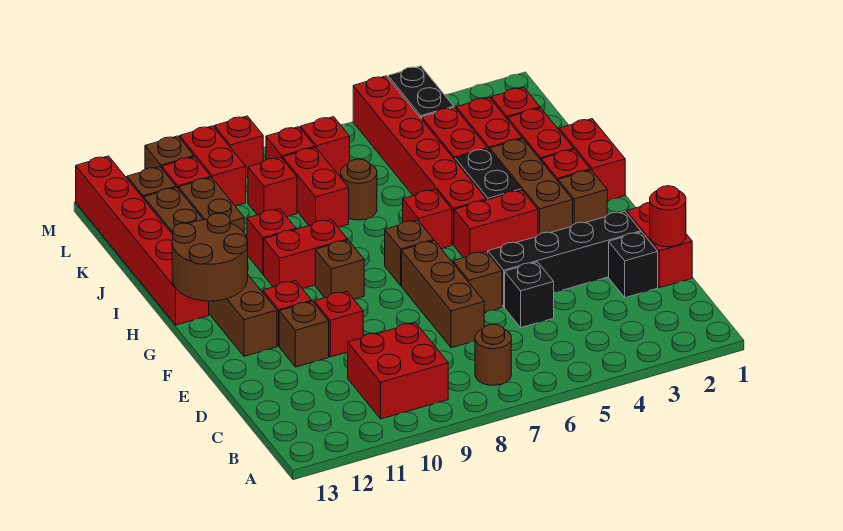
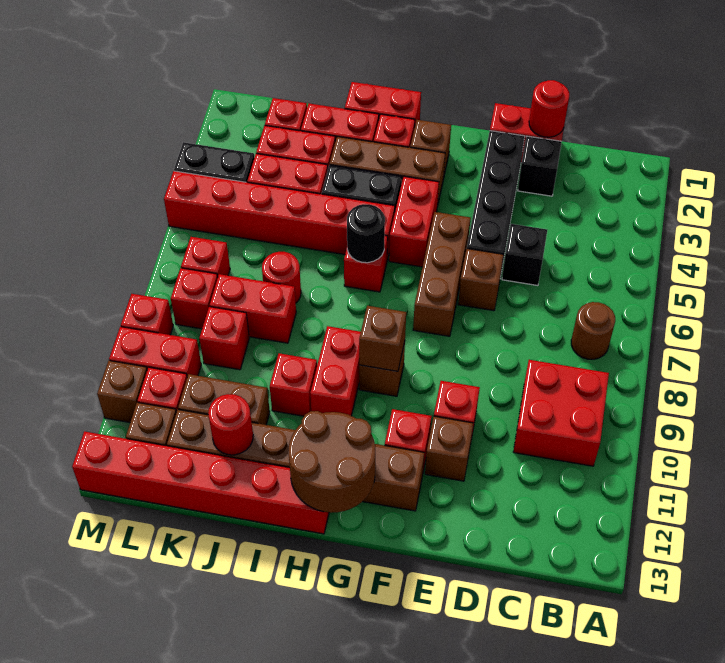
brown brick D7:F7 level 1 -> brown brick F5:F7 level 1
brown brick G7 level 1 -> brown brick G9 level 2
none -> black round brick H6 level 2
brown round brick J7 level 1 -> red round brick J7 level 1
none -> red round brick J12 level 2

